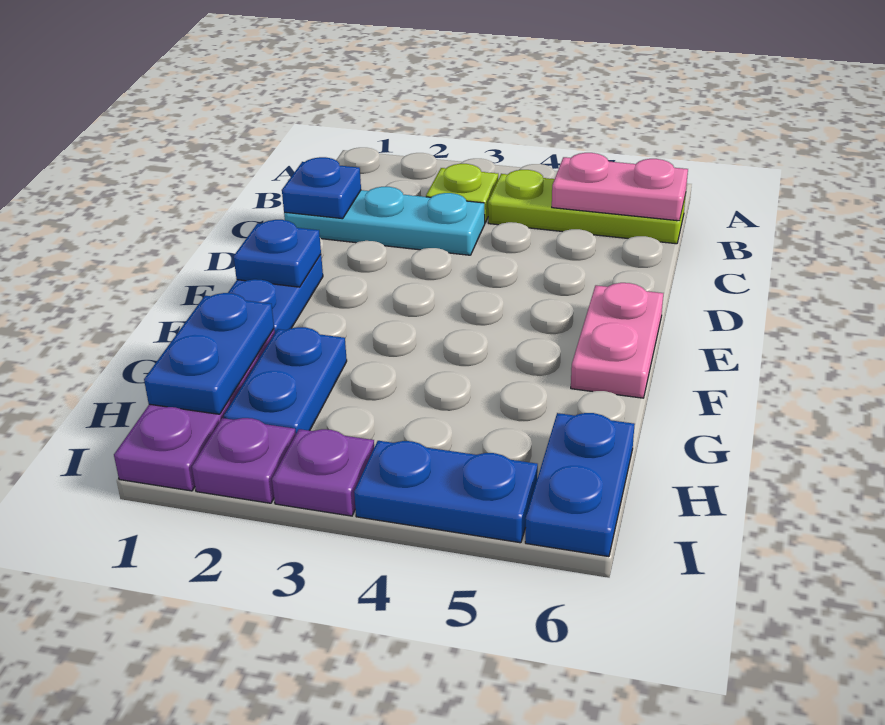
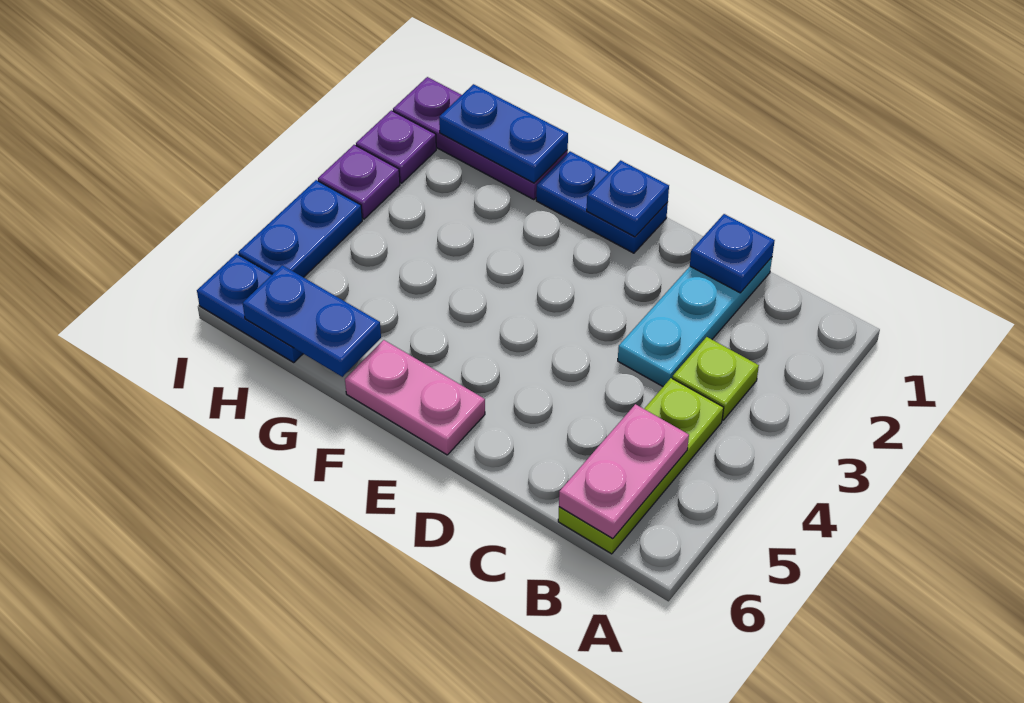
blue plate G2:H2 level 1 -> blue plate G6:H6 level 2

